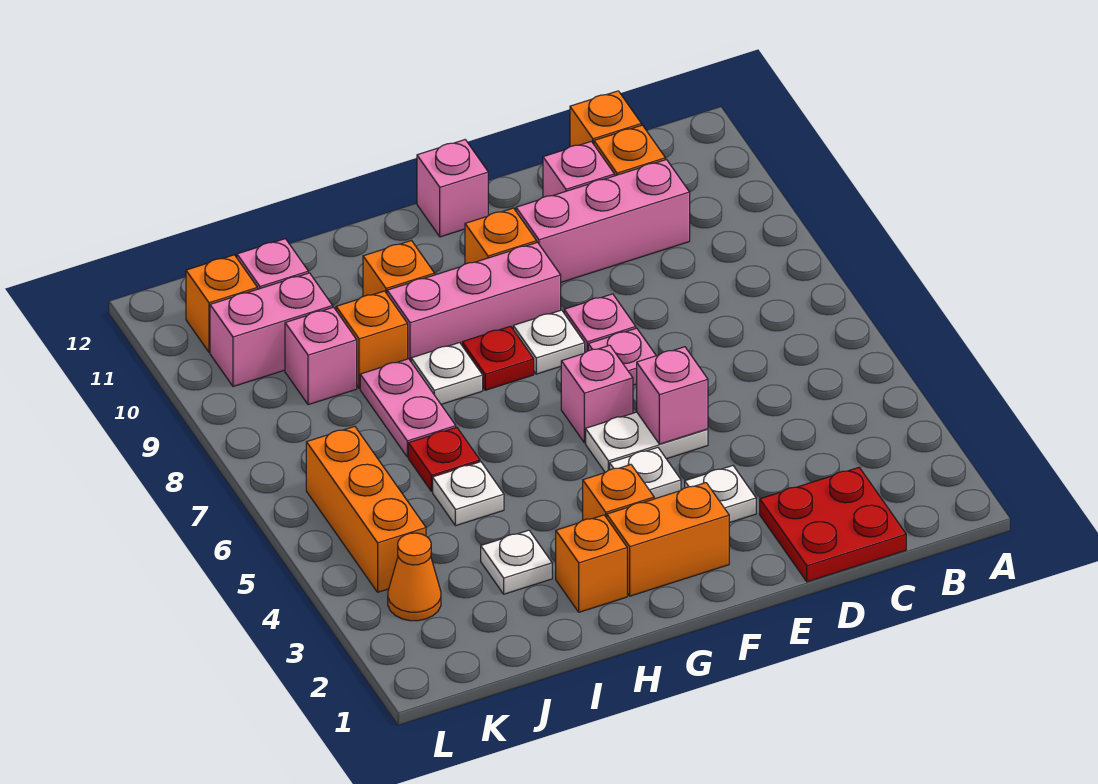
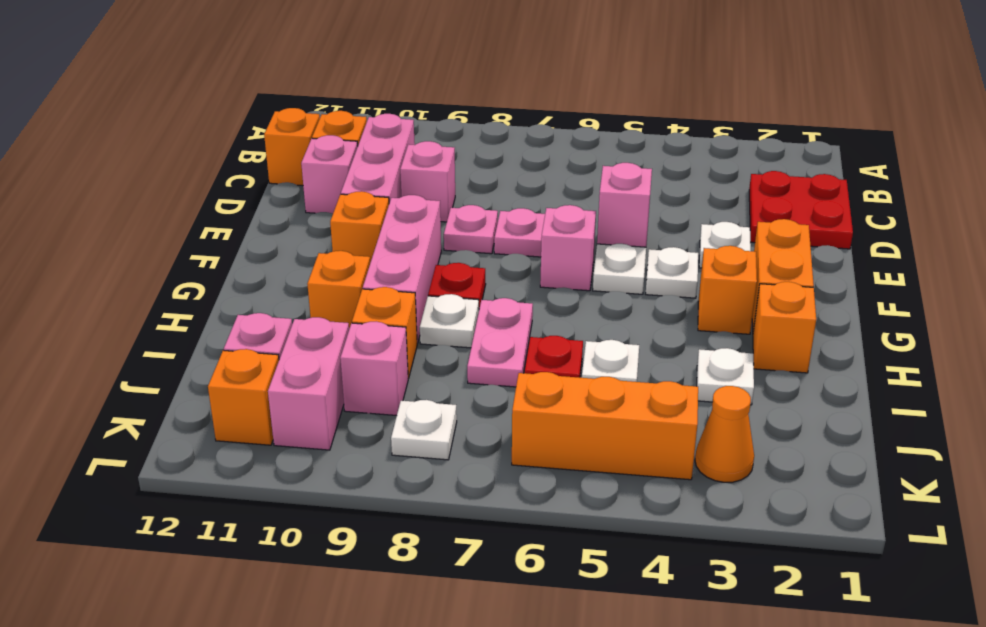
white plate F8 level 1 -> white plate K8 level 1
pink brick F12 level 1 -> pink brick D9 level 1
pink plate I7:I8 level 1 -> pink plate H7:I7 level 1

